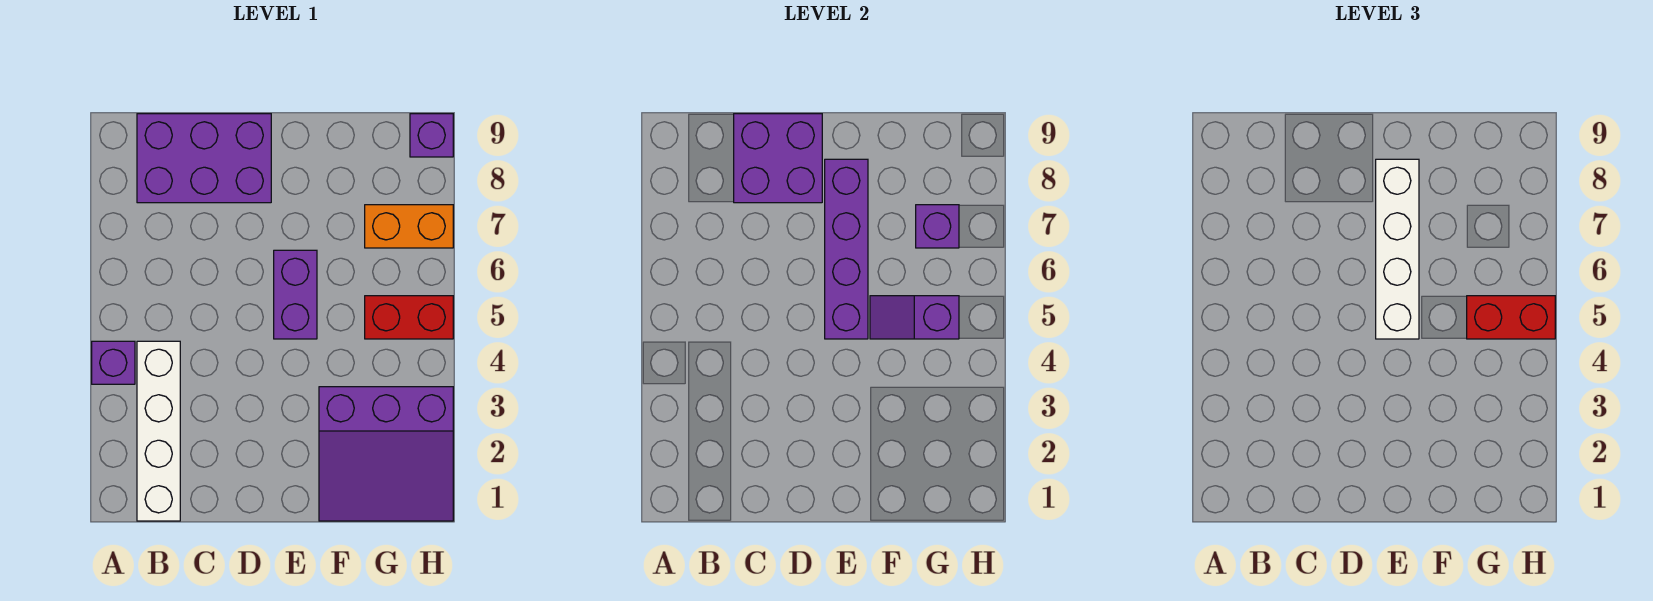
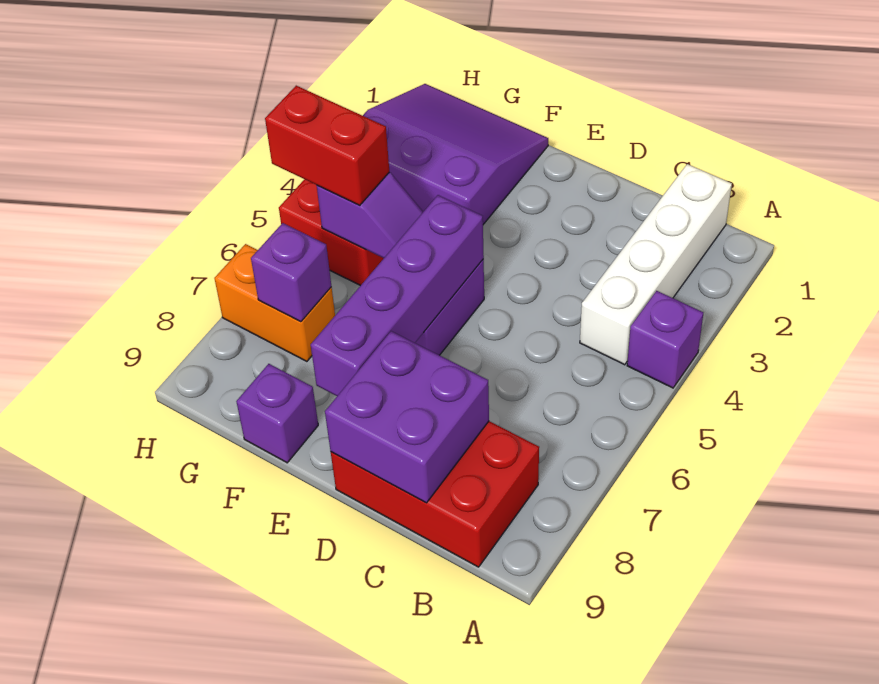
purple brick B8:D9 level 1 -> red brick B8:D9 level 1
white brick E5:E8 level 3 -> none
purple brick H9 level 1 -> purple brick F9 level 1

